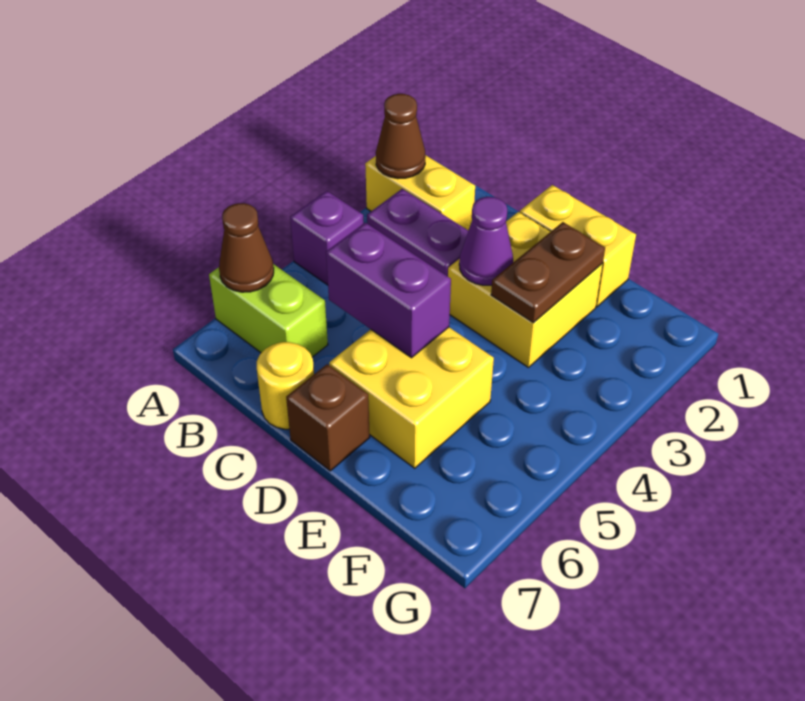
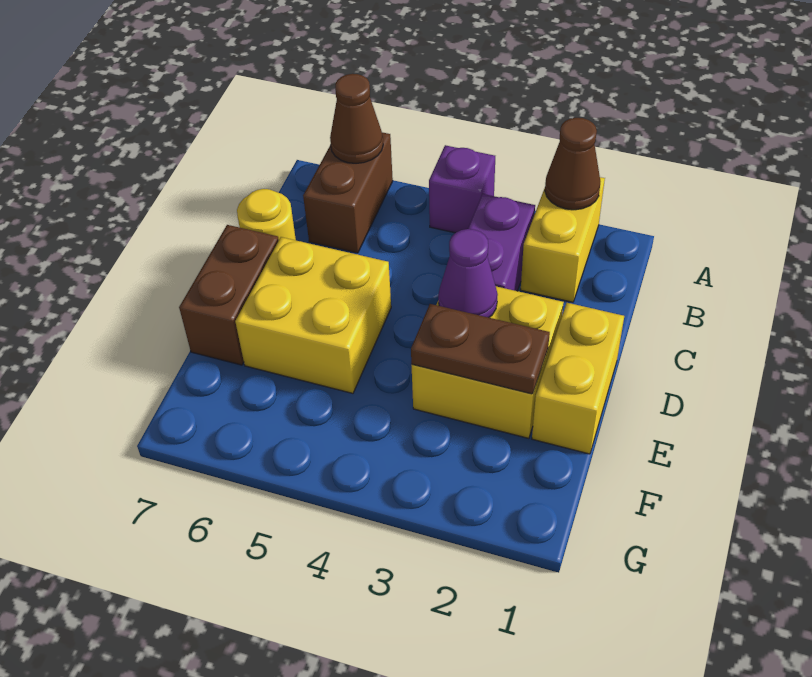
lime brick A6:B6 level 1 -> brown brick A6:B6 level 1
purple brick C5:D5 level 2 -> none
brown brick D7 level 1 -> brown brick D7:E7 level 1

